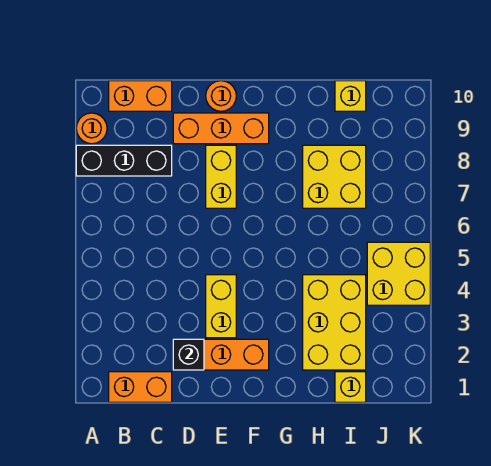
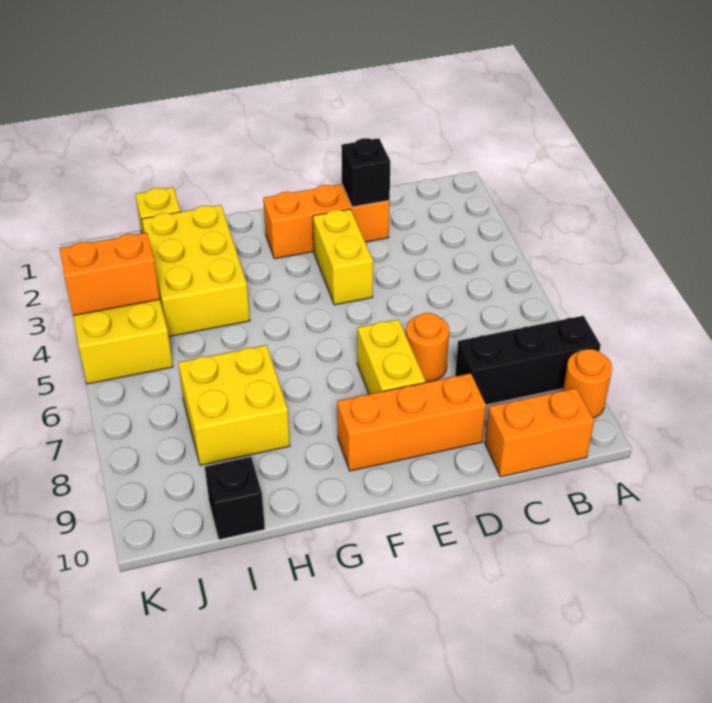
orange brick B1:C1 level 1 -> orange brick J4:K4 level 2
orange round brick E10 level 1 -> orange round brick D7 level 1
yellow brick I10 level 1 -> black brick I10 level 1

